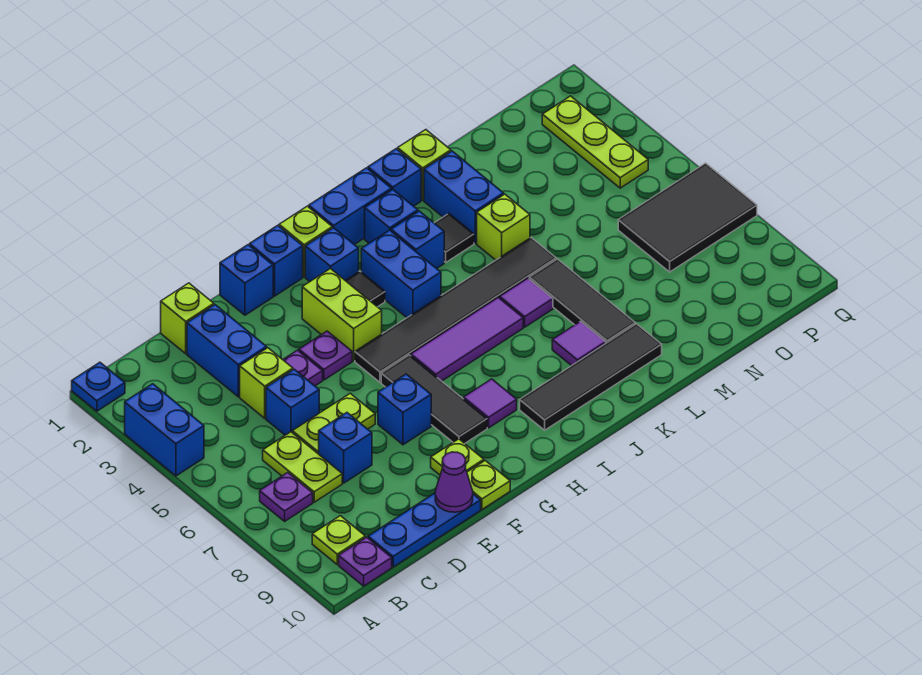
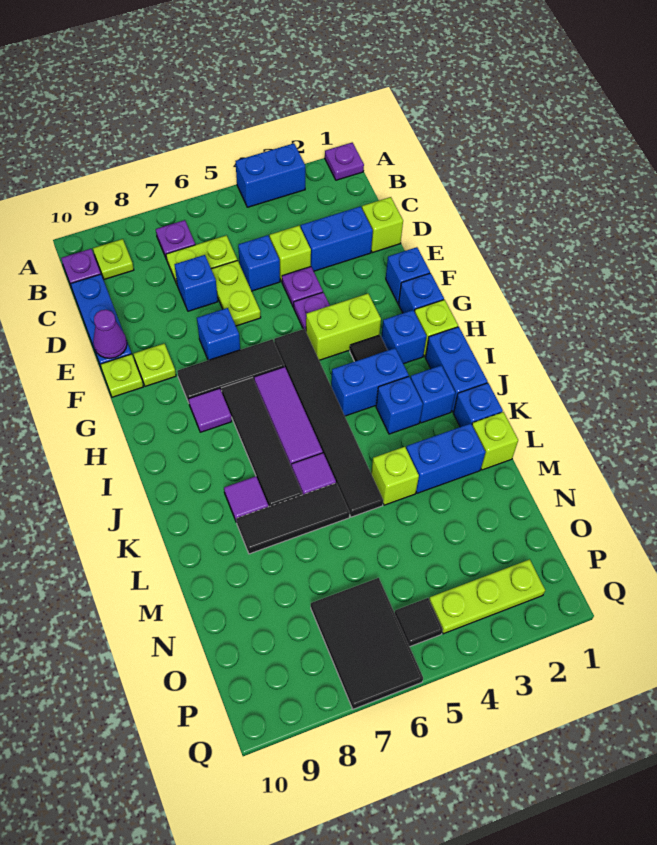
blue plate A1 level 1 -> purple plate A1 level 1
black tile I9:L9 level 1 -> black tile H7:K7 level 1
black tile K3 level 1 -> black tile P5 level 1

